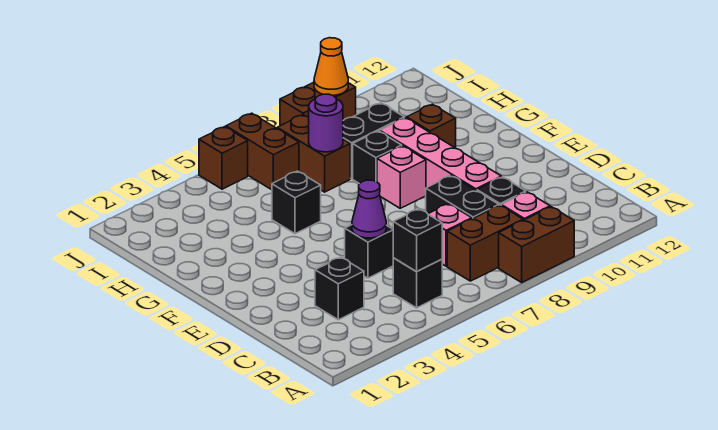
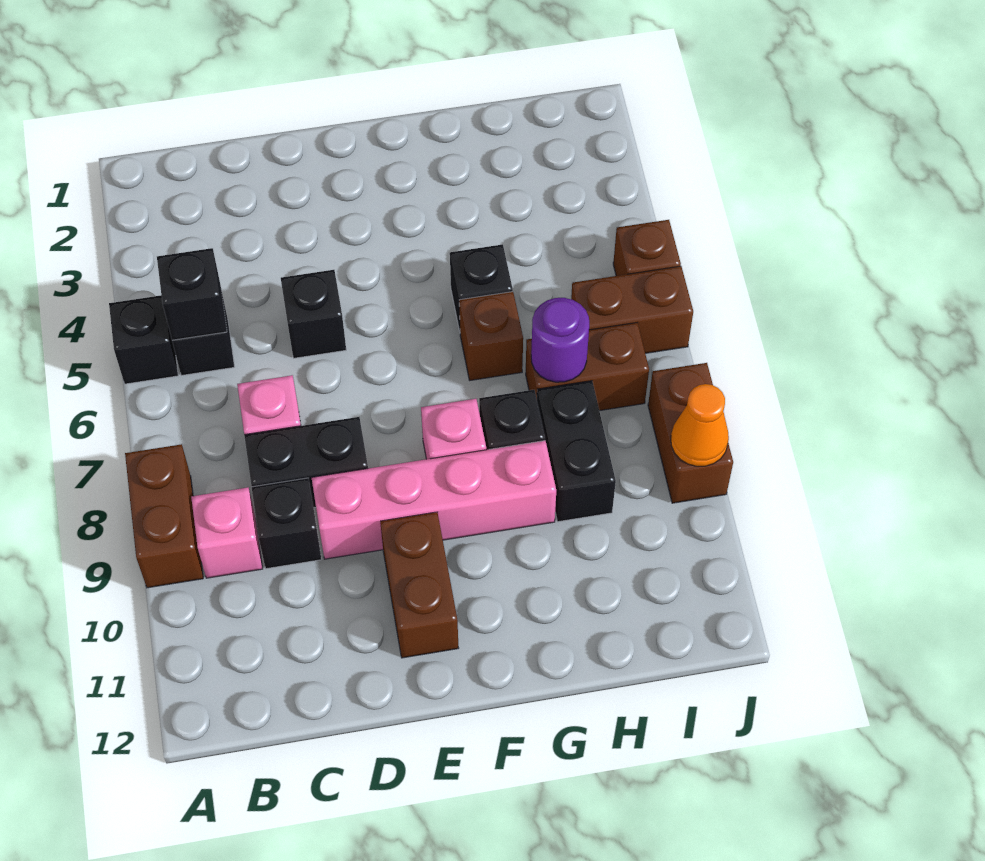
brown brick B7:B8 level 1 -> brown brick E10:E11 level 1
black brick C3 level 1 -> black brick A5 level 1
purple cone D5 level 2 -> none
brown brick G10 level 1 -> brown brick G6 level 1

